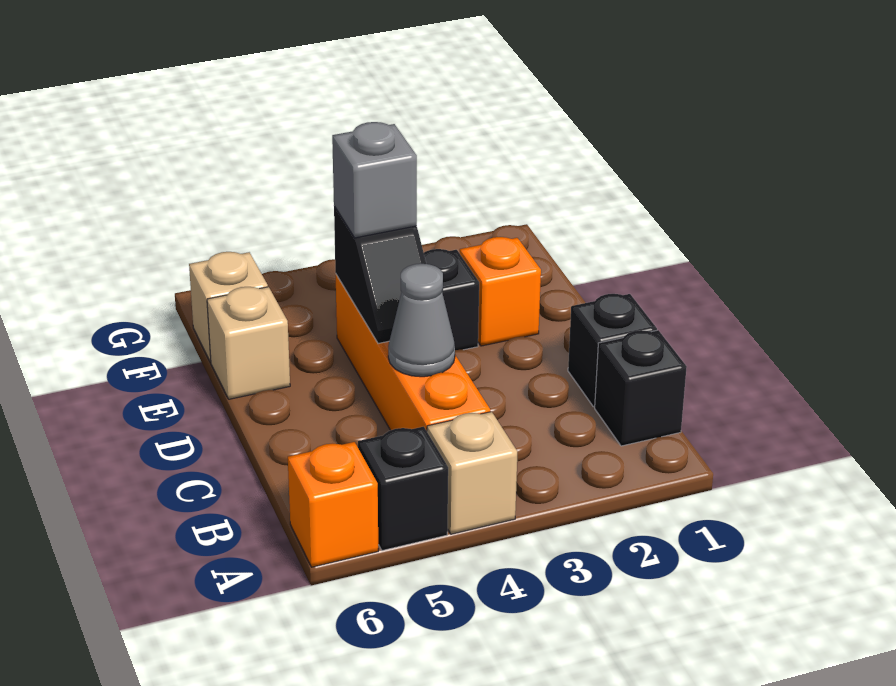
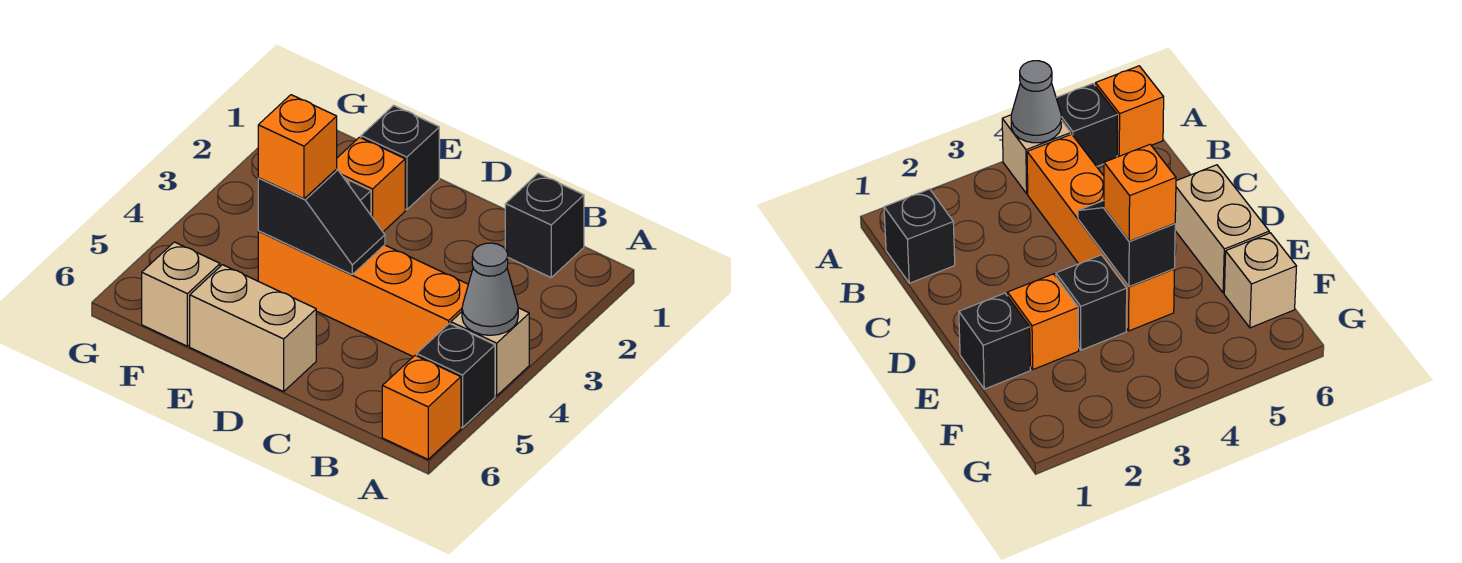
black brick C1 level 1 -> black brick E1 level 1
grey cone C4 level 2 -> grey cone A4 level 2
grey brick E4 level 3 -> orange brick E4 level 3
tan brick E6 level 1 -> tan brick D6:E6 level 1

